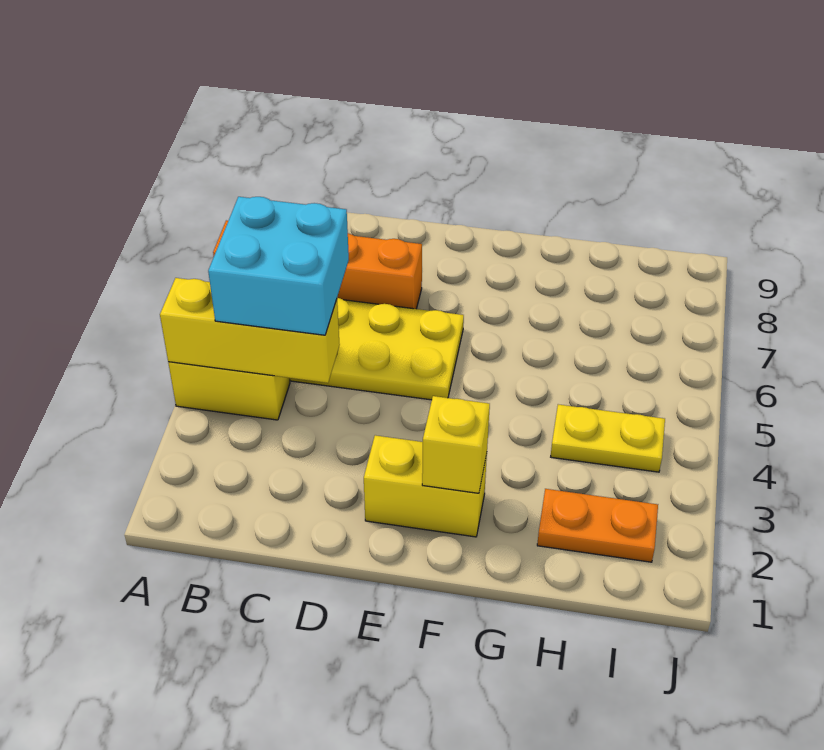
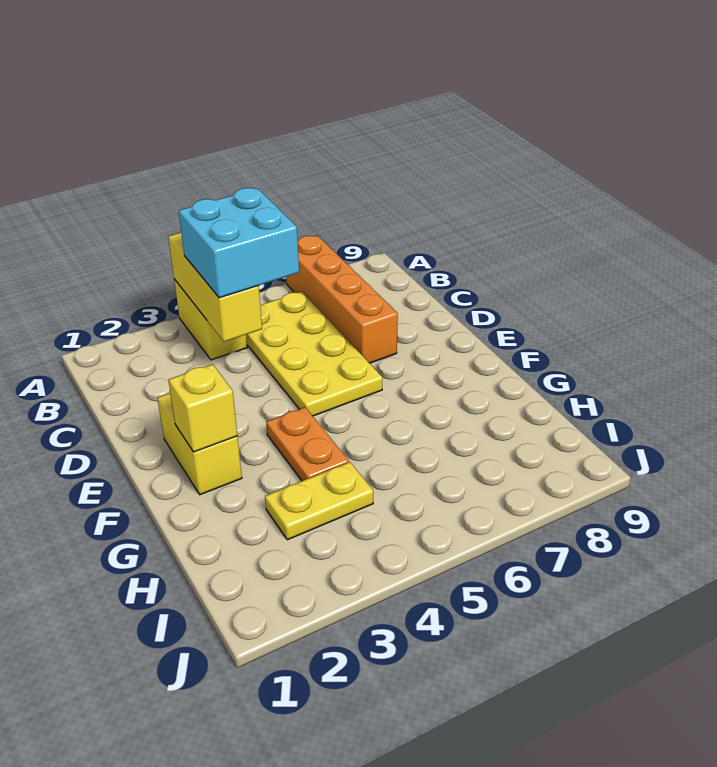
orange plate H2:I2 level 1 -> orange plate F4:G4 level 1
yellow plate H4:I4 level 1 -> yellow plate H3:H4 level 1

